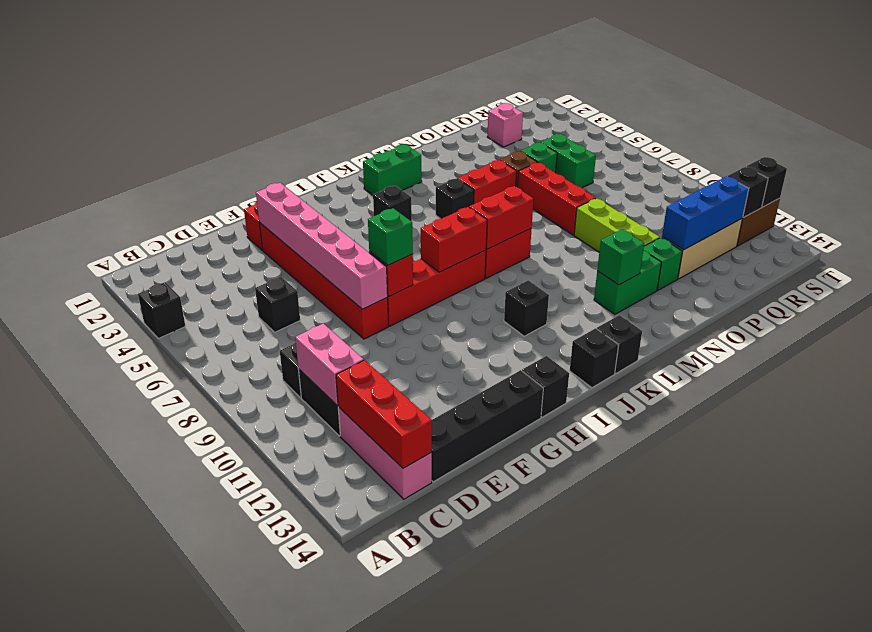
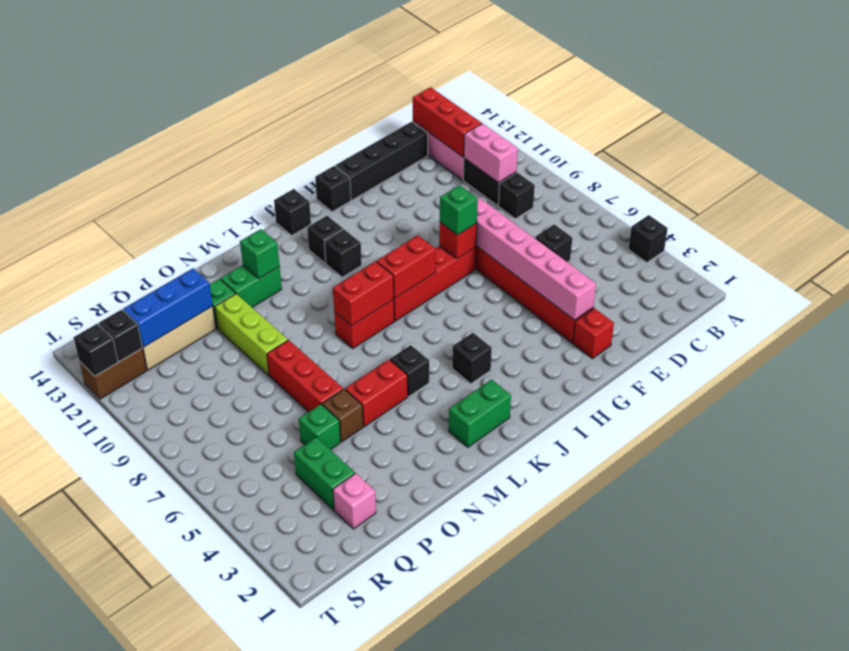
black brick K14 level 1 -> black brick J12 level 1
green brick Q5:Q6 level 1 -> green brick Q3:Q4 level 1

